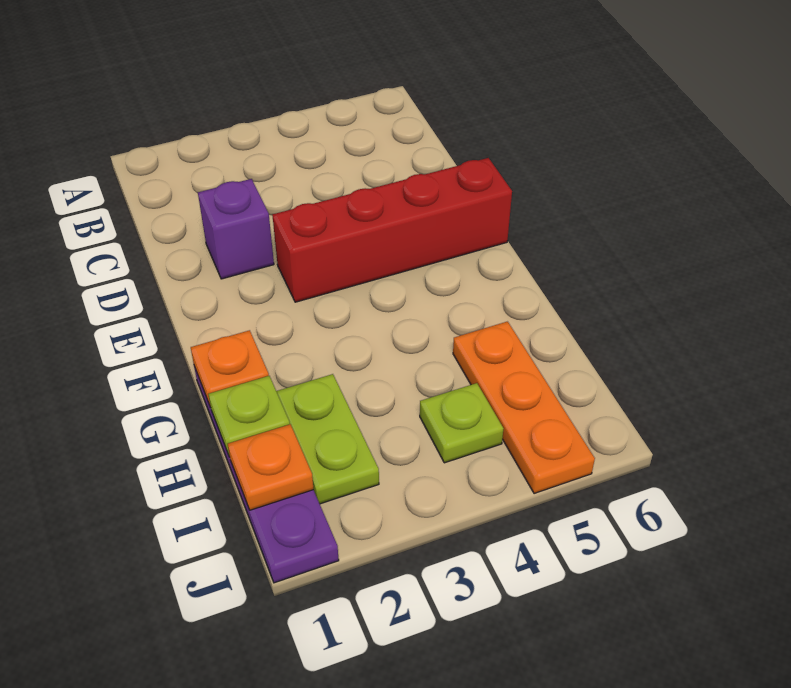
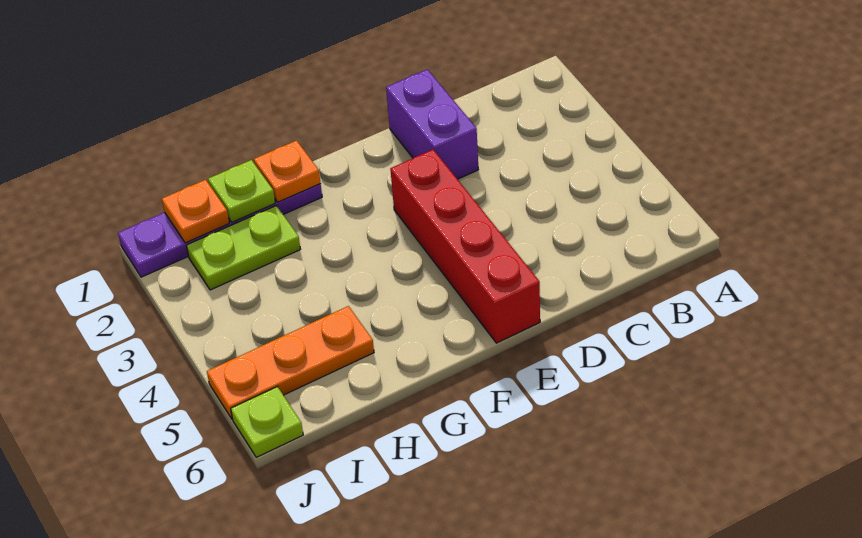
purple brick D2 level 1 -> purple brick D1:D2 level 1
lime plate I4 level 1 -> lime plate J6 level 1

